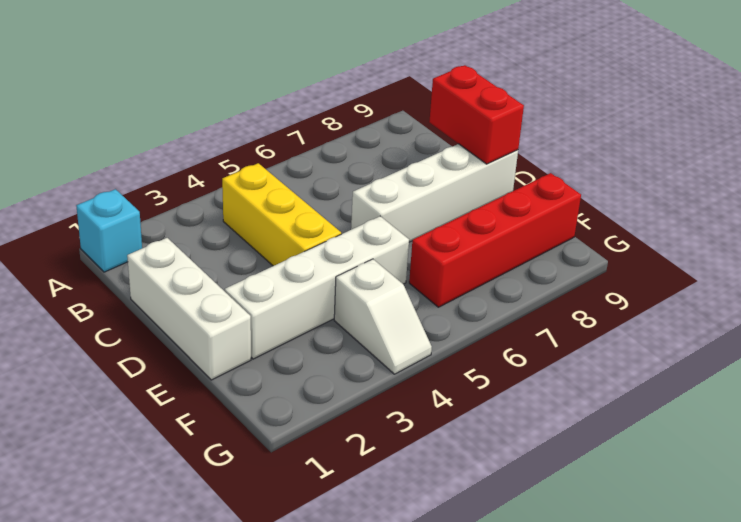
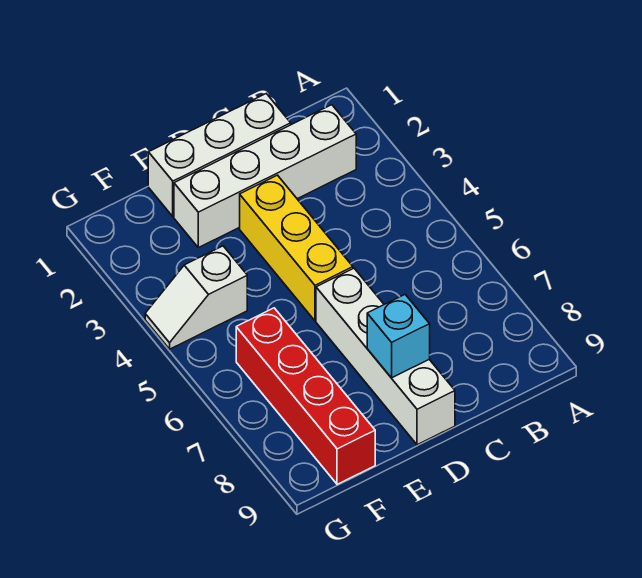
cyan brick A1 level 1 -> cyan brick D8 level 2
yellow brick B4:D4 level 1 -> yellow brick D3:D5 level 1
red brick C9:D9 level 2 -> none
white brick E2:E5 level 1 -> white brick B2:E2 level 1

